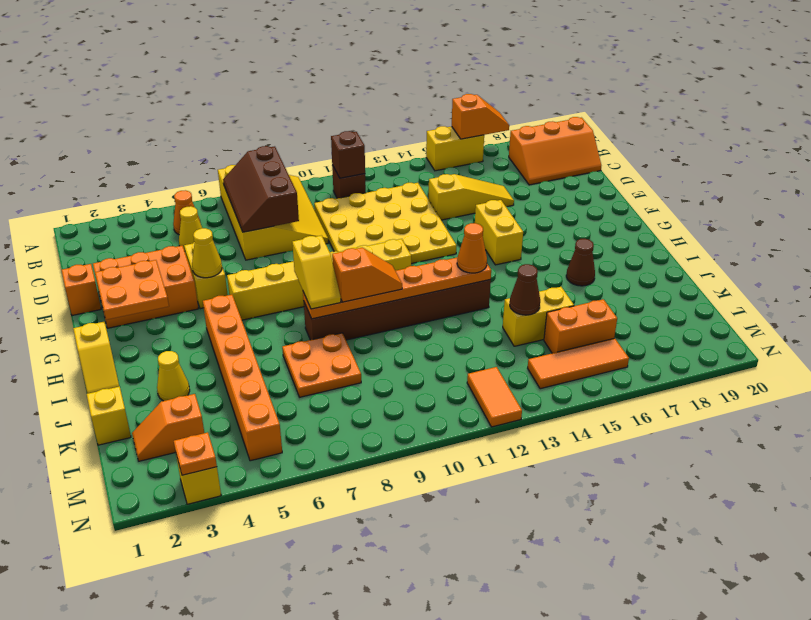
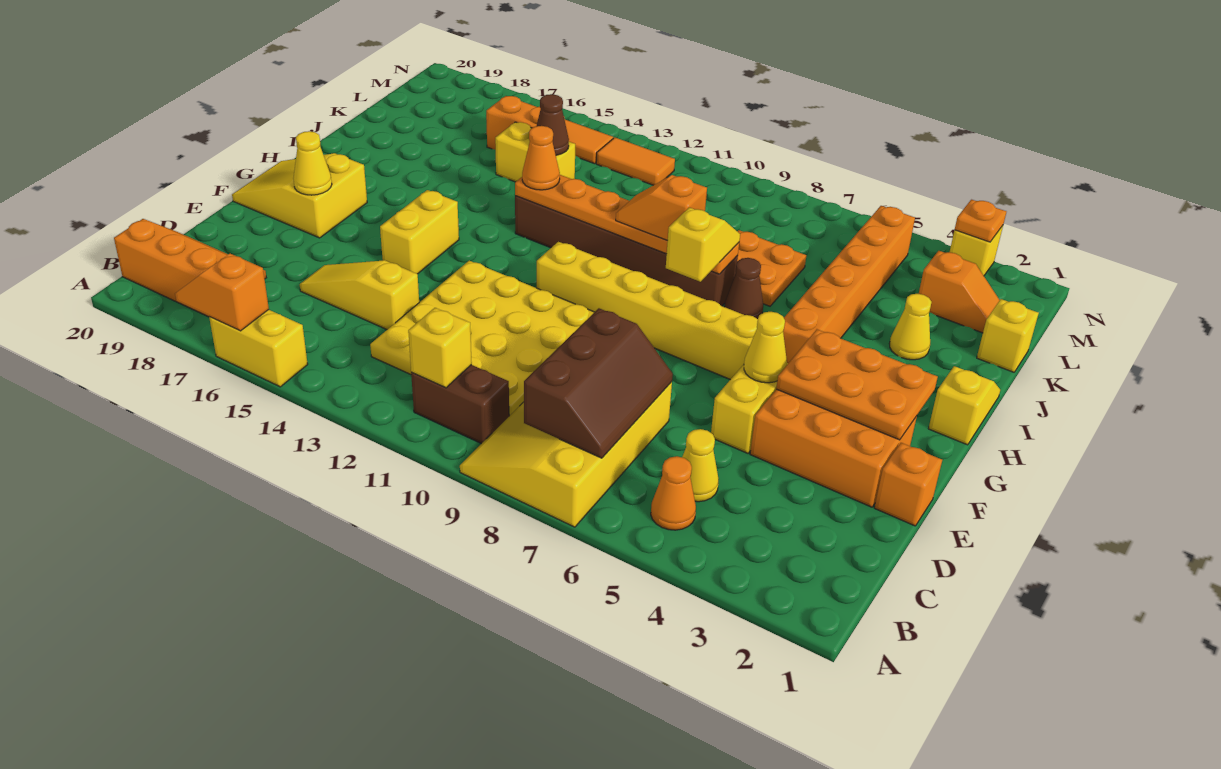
brown brick B11 level 1 -> brown brick B10:B11 level 1
brown brick B11 level 2 -> yellow brick B11 level 2
orange plate F2:G3 level 2 -> orange plate F2:G4 level 2
none -> yellow slope F18:G20 level 1 top 18
none -> yellow cone F18 level 2
brown cone I17 level 1 -> brown cone I7 level 1
orange tile M12:N12 level 1 -> orange tile M12:M13 level 1

